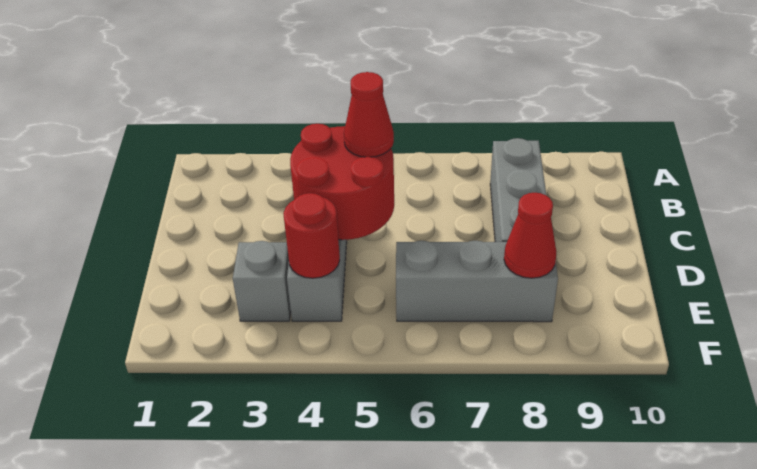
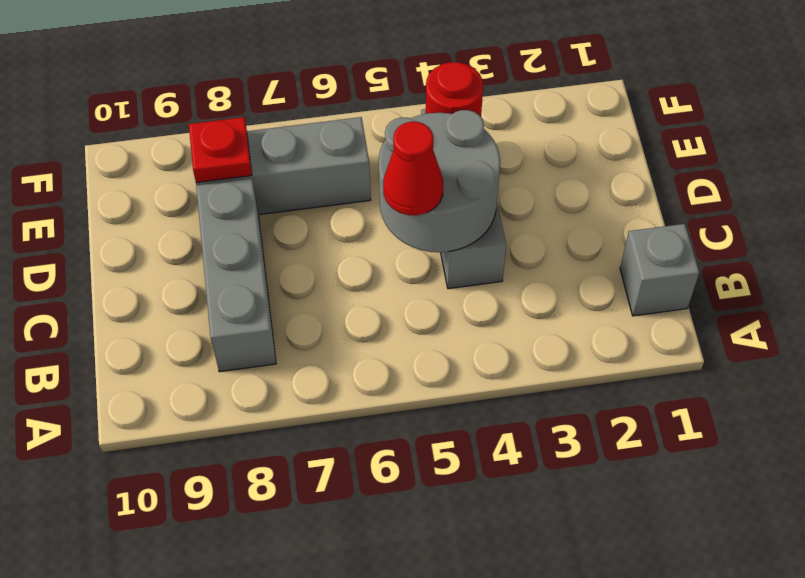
red round brick C4:D5 level 2 -> grey round brick C4:D5 level 2
grey brick E3 level 1 -> grey brick B1 level 1
red cone E8 level 2 -> red plate E8 level 2

